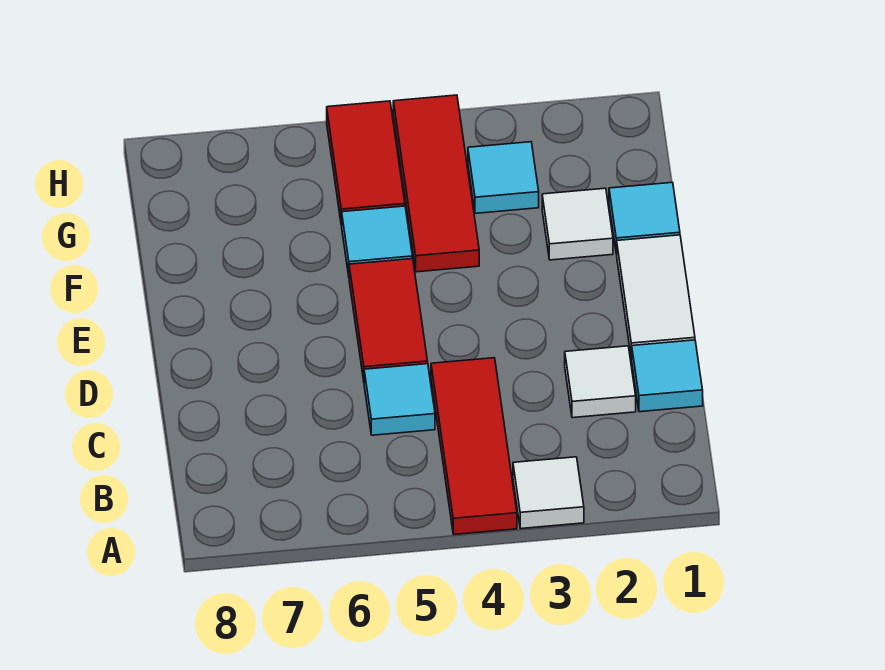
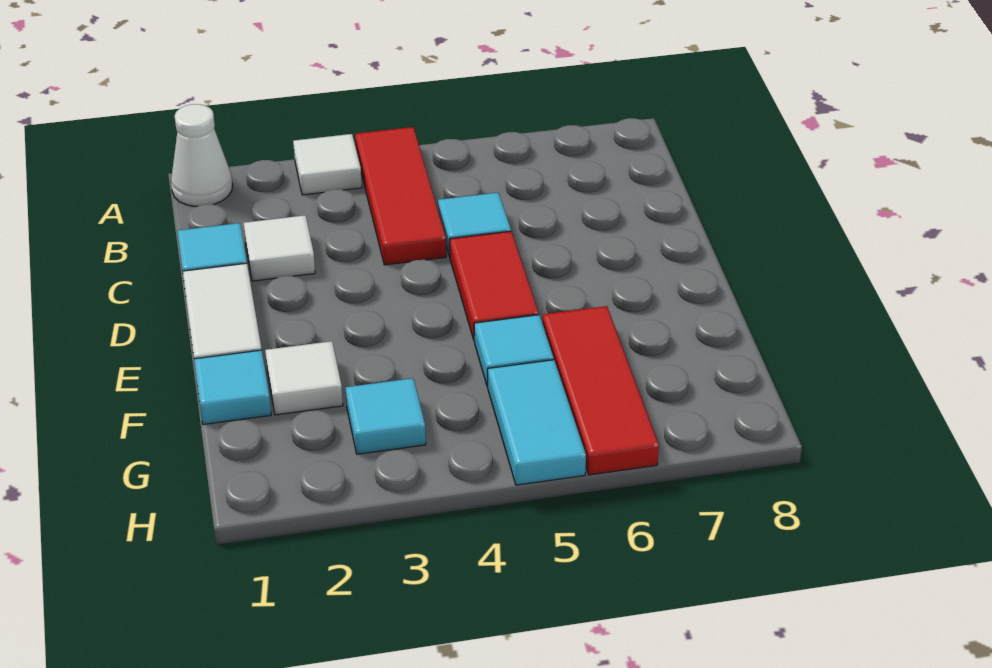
none -> white cone A1 level 1
red tile F4:H4 level 1 -> red tile F6:H6 level 1
red tile G5:H5 level 1 -> cyan tile G5:H5 level 1

